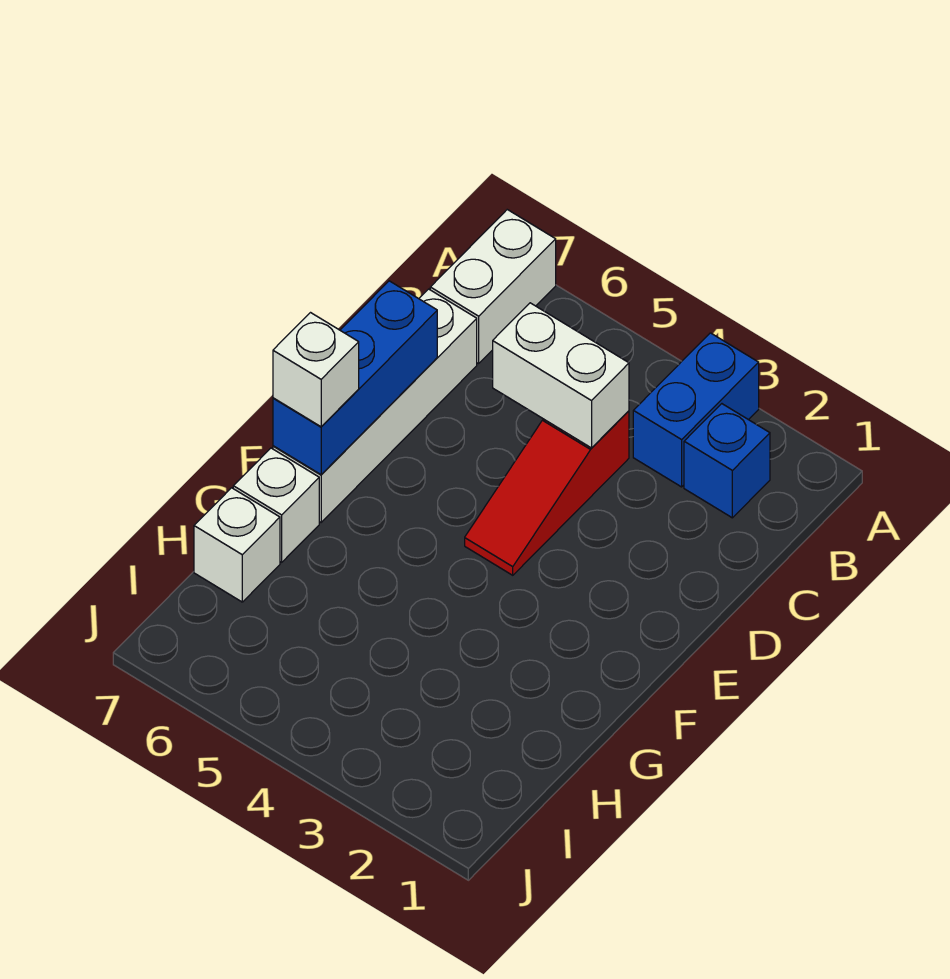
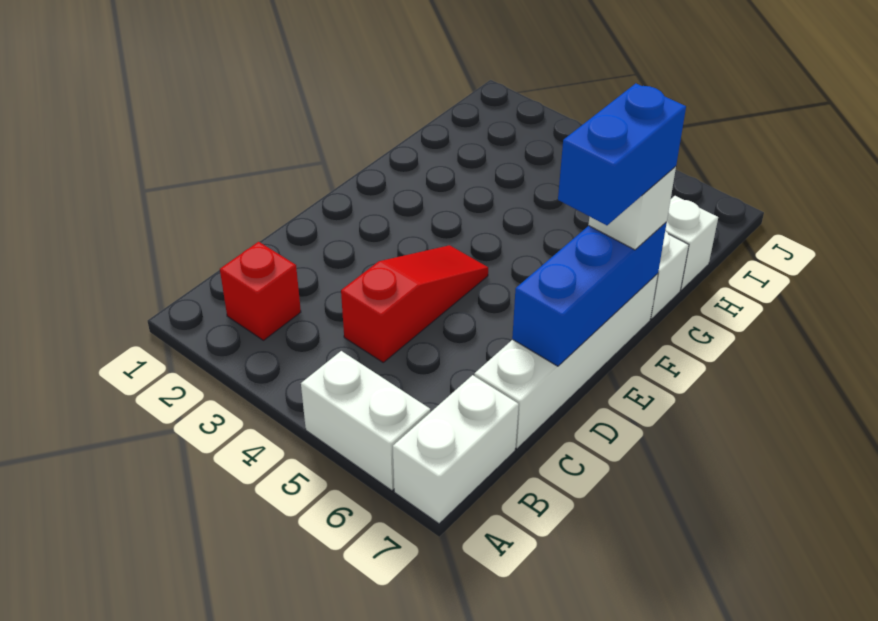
blue brick A3:B3 level 1 -> blue brick E7:F7 level 4
blue brick B2 level 1 -> red brick B2 level 1
white brick C4:C5 level 2 -> white brick A5:A6 level 1

